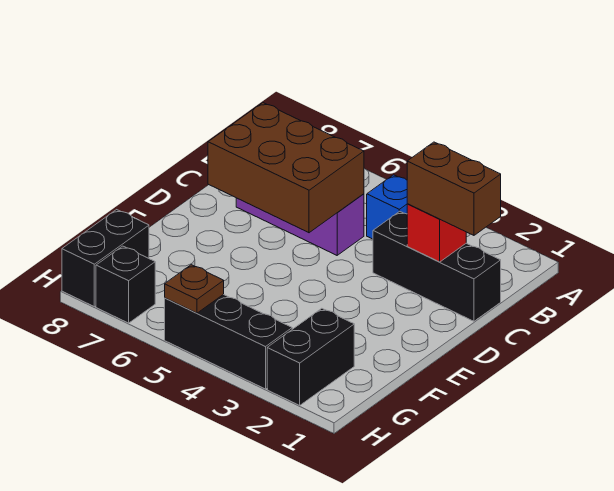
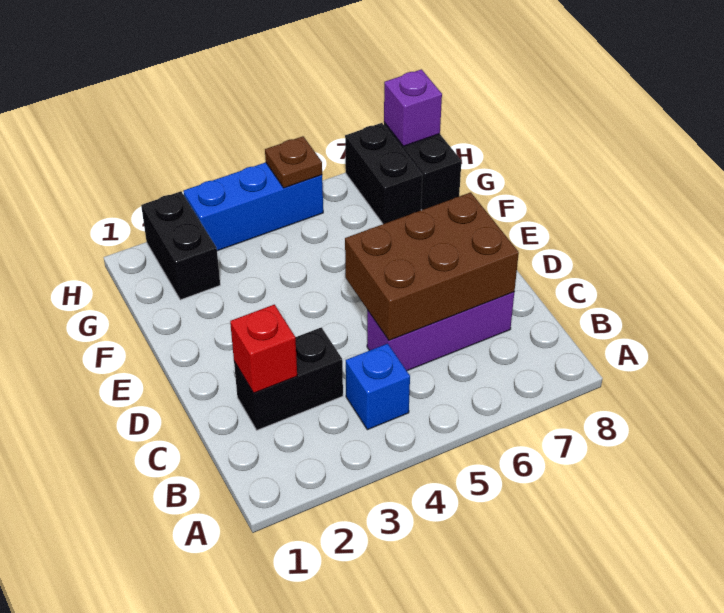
black brick C1:C3 level 1 -> black brick C2:C3 level 1
brown brick C1:C2 level 3 -> none
black brick H3:H5 level 1 -> blue brick H3:H5 level 1
black brick H7 level 1 -> black brick G7:H7 level 1
none -> purple brick H8 level 2

